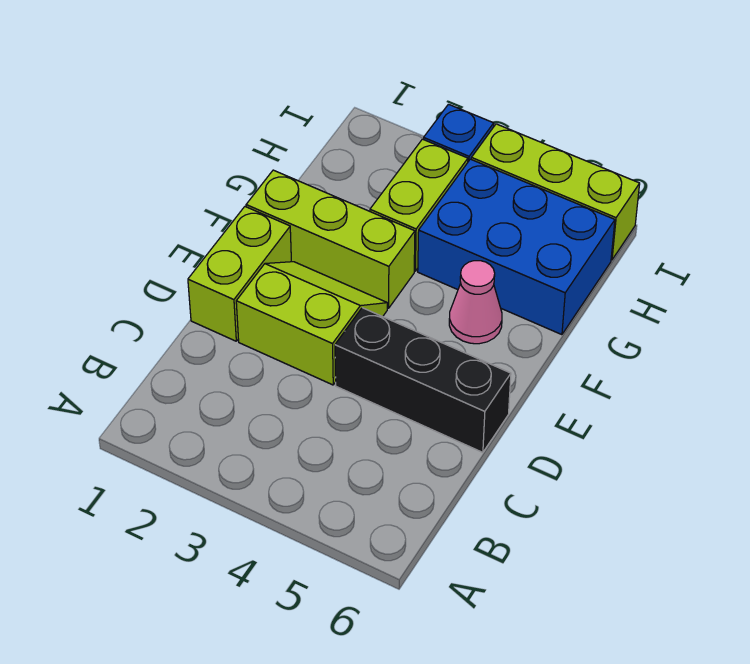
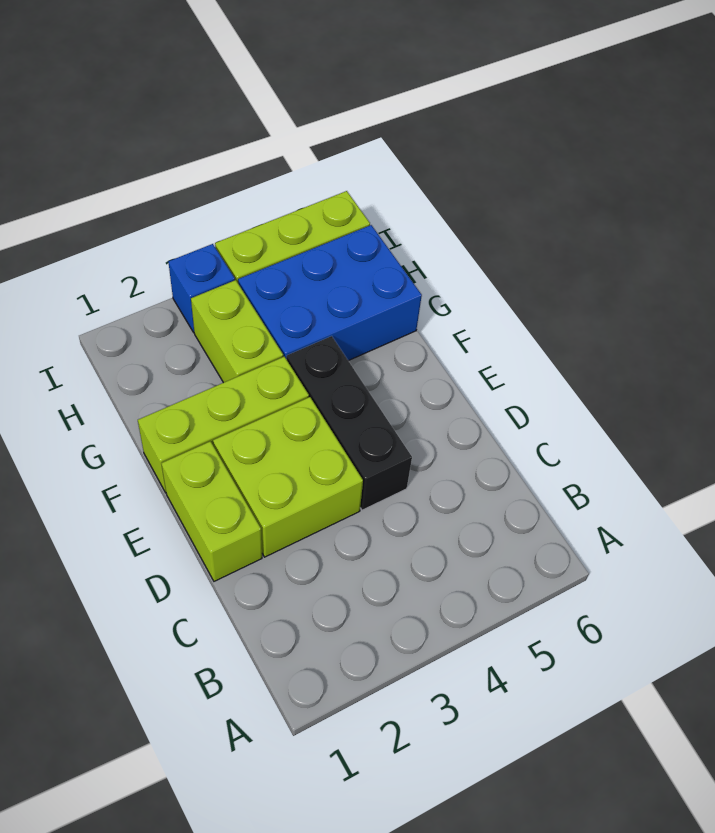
lime slope D2:E3 level 1 top D -> lime brick D2:E3 level 1
black brick D4:D6 level 1 -> black brick D4:F4 level 1
pink cone F5 level 1 -> none

